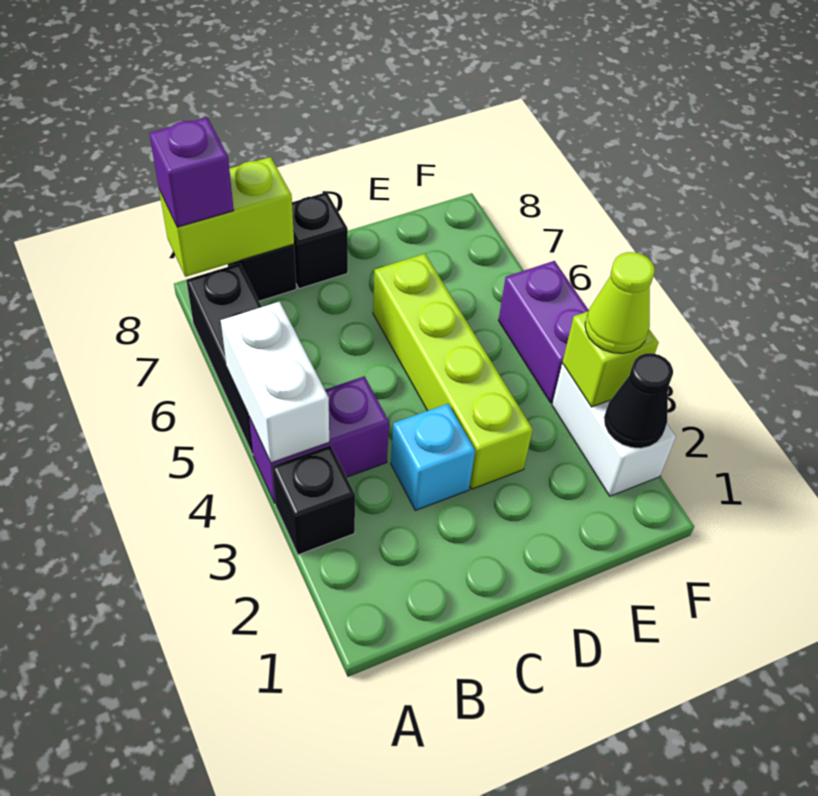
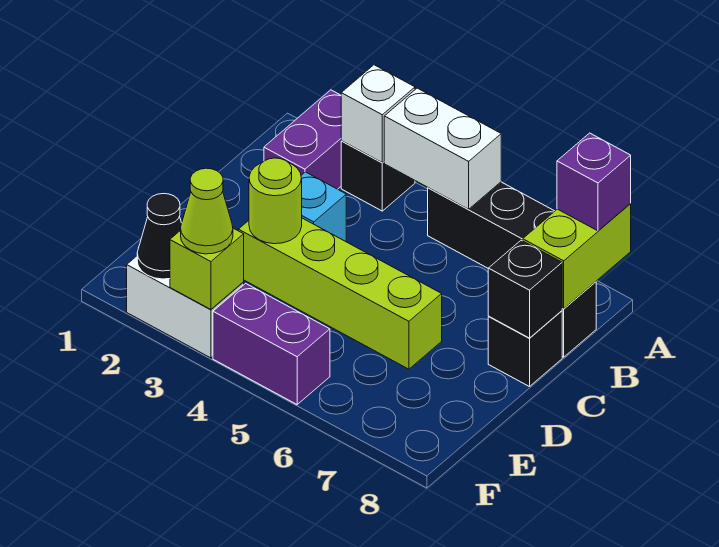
none -> white brick A3 level 2
purple brick A4:B4 level 1 -> purple brick A2:B2 level 1
none -> black brick C8 level 2
none -> lime round brick D3 level 2

